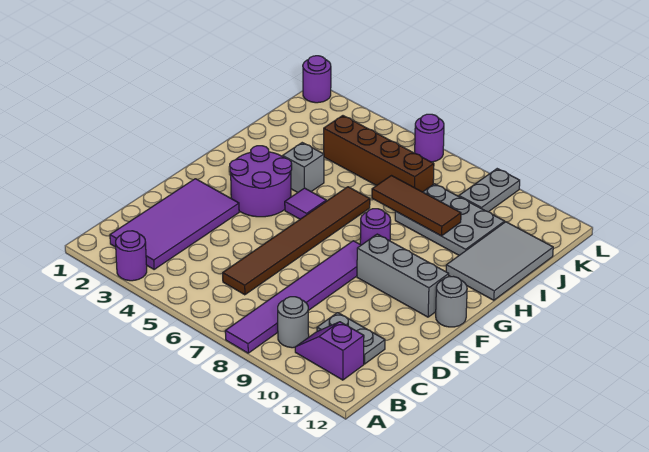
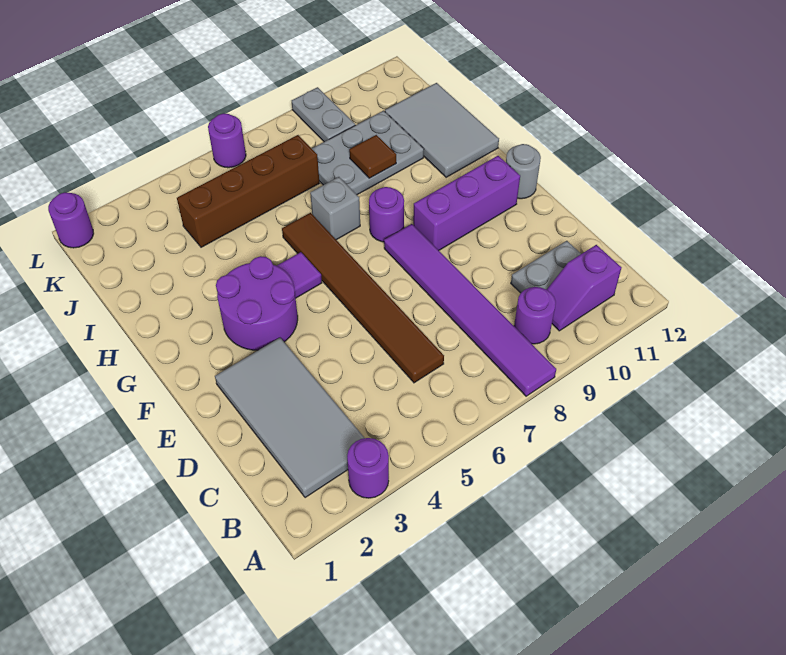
purple tile B2:E3 level 1 -> grey tile B2:E3 level 1
grey round brick B9 level 1 -> purple round brick B9 level 1
grey brick F9:F11 level 1 -> purple brick F9:F11 level 1
grey brick H4 level 1 -> grey brick H7 level 1
brown tile I7:I9 level 2 -> brown tile I9 level 2

